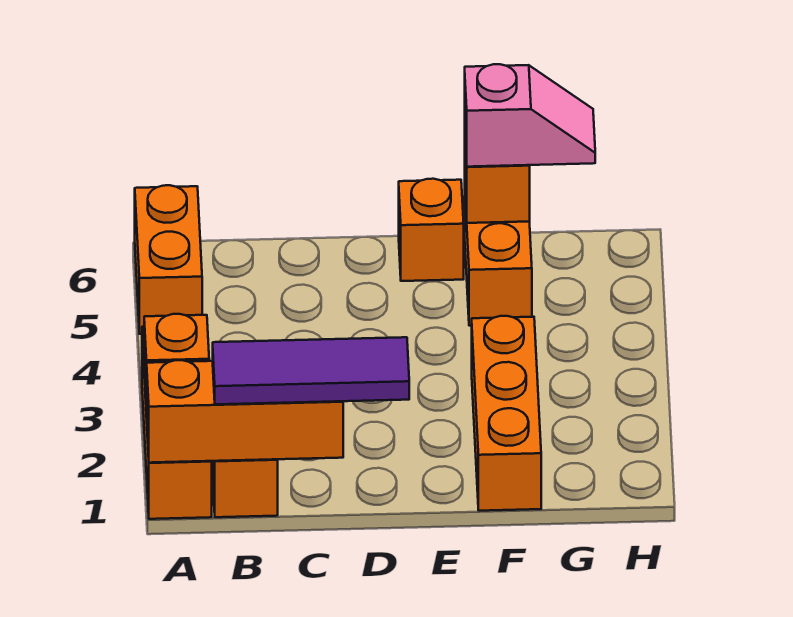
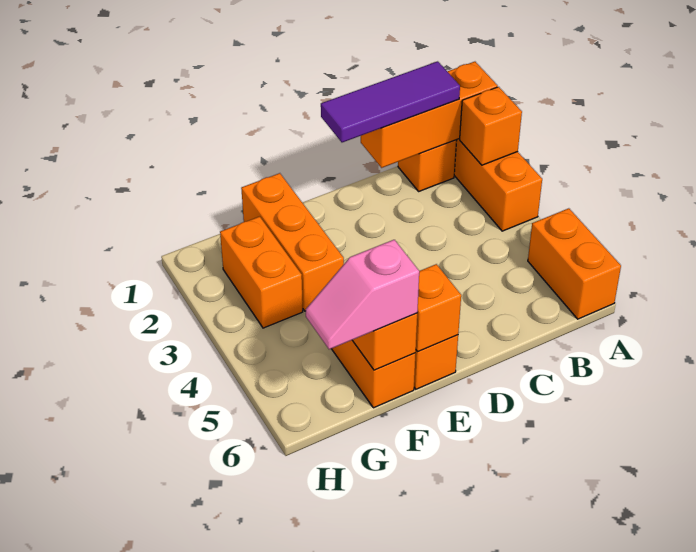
none -> orange brick E6 level 2
none -> orange brick G2:G3 level 1

